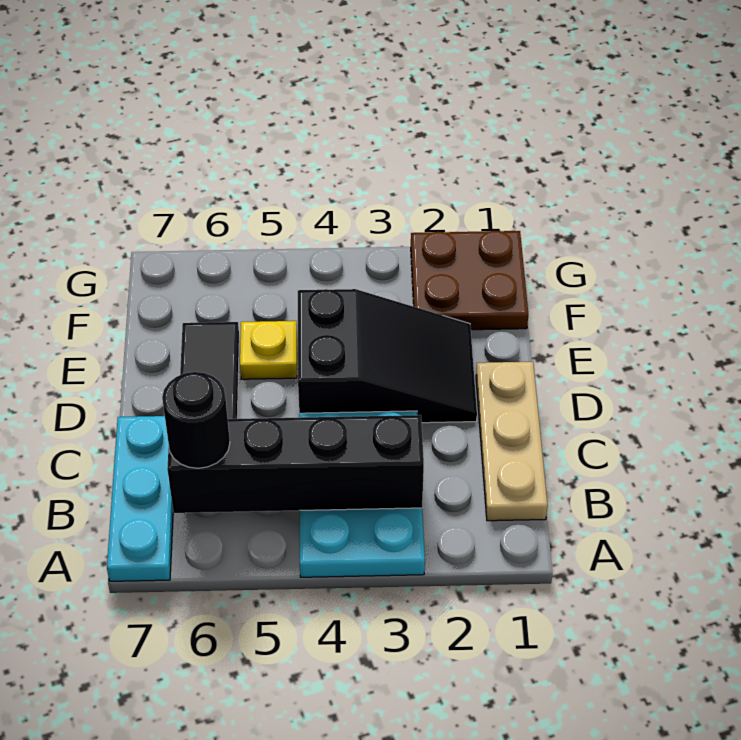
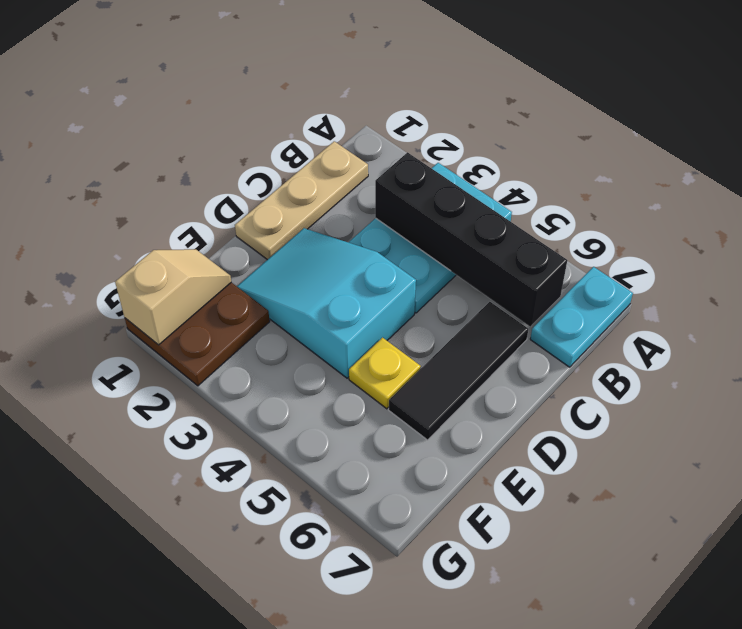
cyan plate A7:C7 level 1 -> cyan plate A7:B7 level 1
black round brick B6 level 3 -> none
black slope D2:E4 level 1 top 4 -> cyan slope D2:E4 level 1 top 4
none -> tan slope F1:G1 level 2 top G

